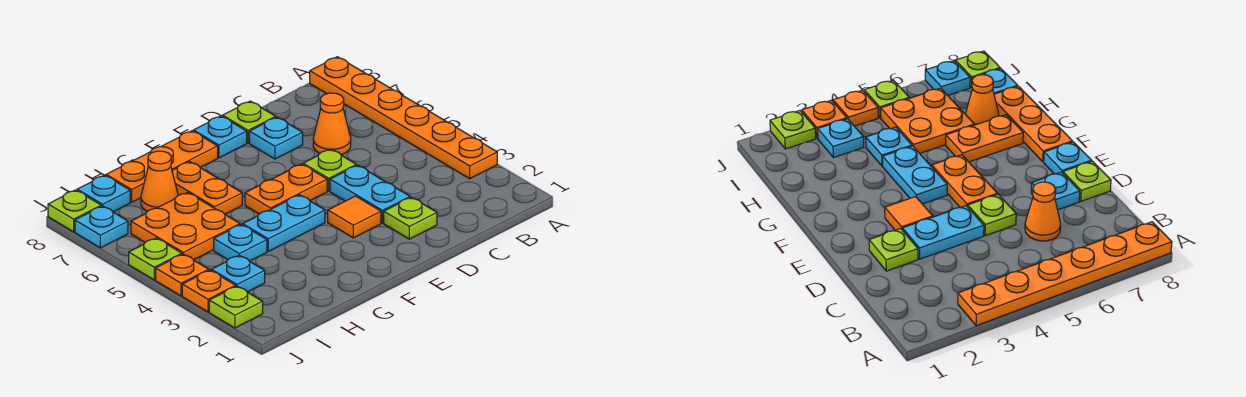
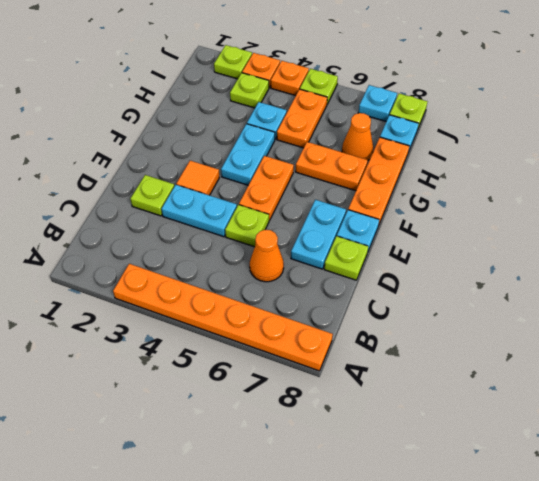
cyan plate D7 level 1 -> cyan plate D7:E7 level 1
orange plate H5:I6 level 1 -> orange plate H5:I5 level 1
cyan plate I3 level 1 -> lime plate I3 level 1

